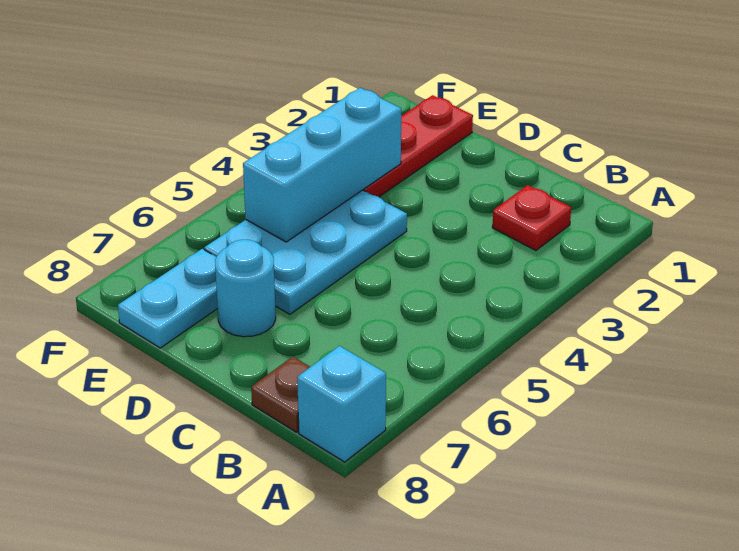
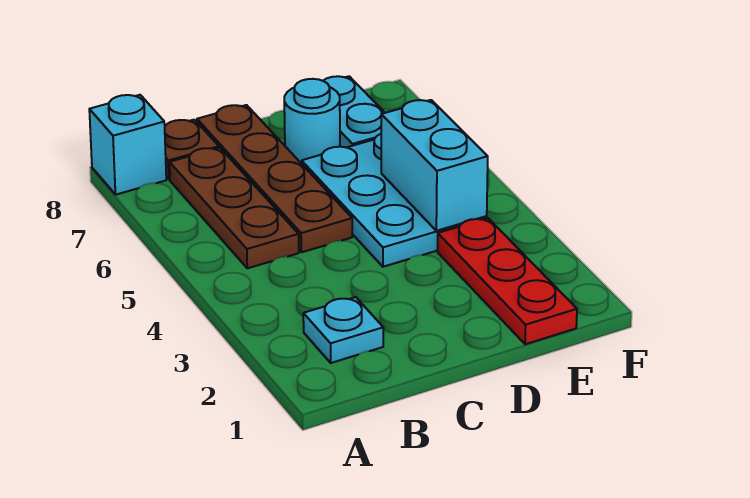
red plate B2 level 1 -> cyan plate B2 level 1
none -> brown plate B5:B7 level 1
none -> brown plate C5:C8 level 1
cyan brick E3:E5 level 2 -> cyan brick E4:E5 level 2

